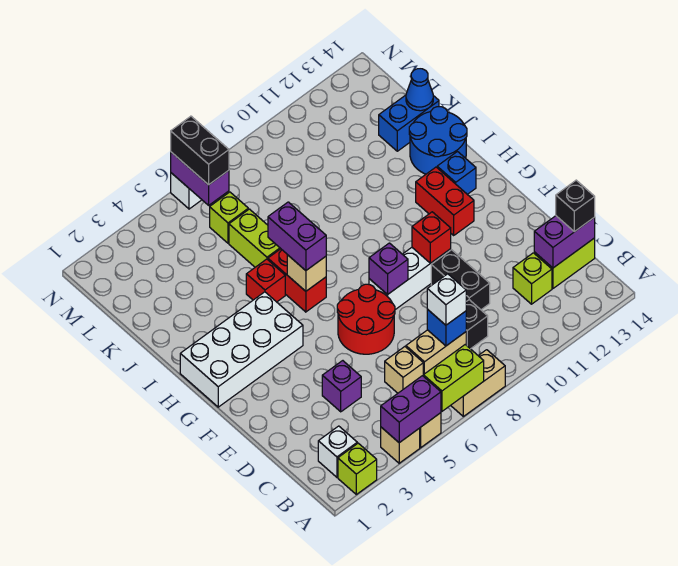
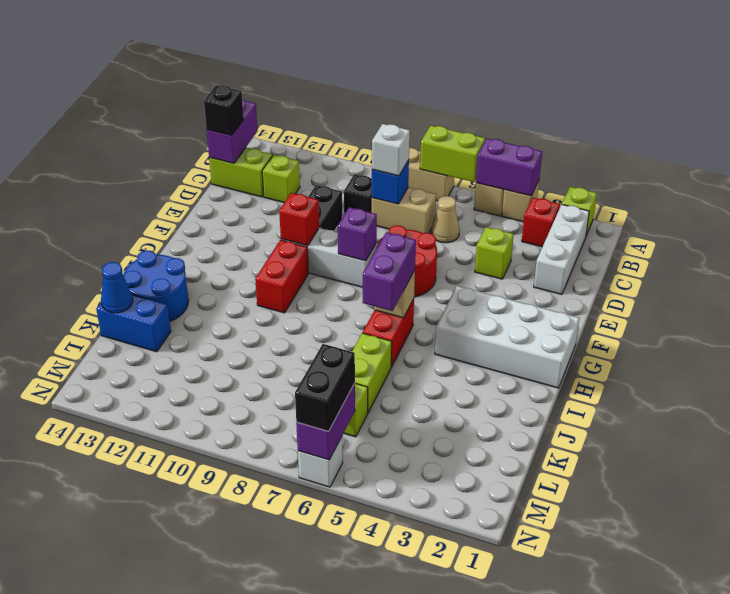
white brick B2 level 1 -> white brick B2:D2 level 1
tan brick C6 level 1 -> tan cone C6 level 1
purple brick C13:C14 level 2 -> purple brick B14:C14 level 2
purple brick D4 level 1 -> lime brick D4 level 1
red brick G12:H12 level 1 -> red brick G10:H10 level 1
blue brick H13 level 1 -> none
red brick I5 level 1 -> red brick B3 level 1

